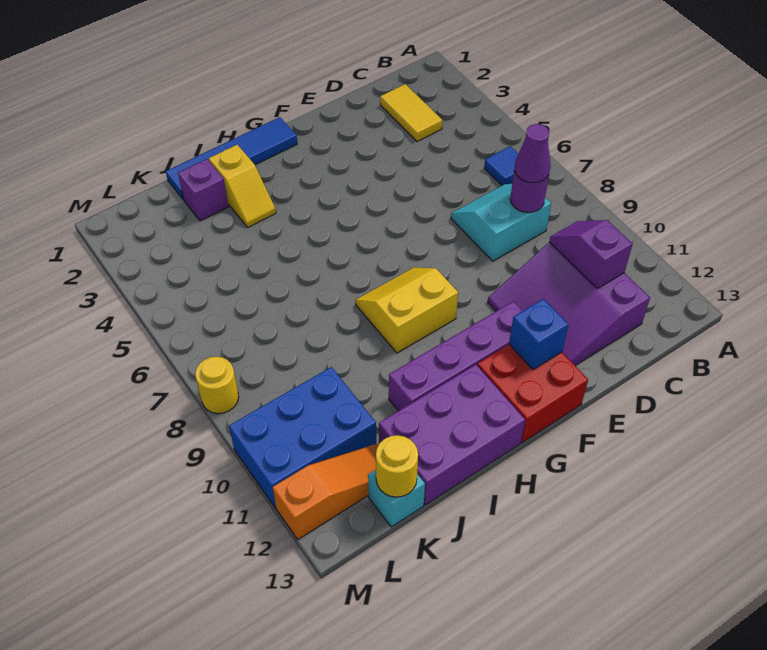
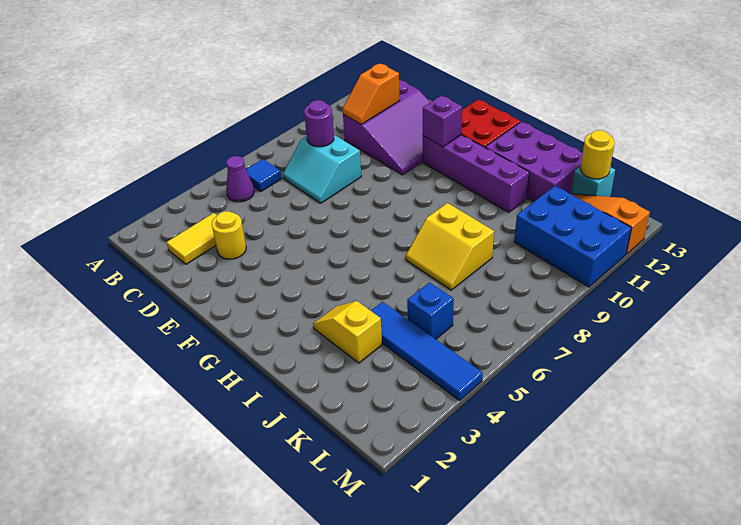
purple cone C8 level 3 -> purple cone B5 level 1
purple slope C10:C11 level 2 top 11 -> orange slope C10:C11 level 2 top 11
blue brick F12 level 2 -> blue brick K5 level 1
blue tile G1:J1 level 1 -> blue tile J4:M4 level 1
yellow slope G8:H9 level 1 top 9 -> yellow slope I7:J8 level 1 top 8
yellow slope I2:I3 level 1 top 2 -> yellow slope I3:J3 level 1 top J
purple brick J2 level 1 -> purple brick F11 level 2
yellow round brick M8 level 1 -> yellow round brick D3 level 1

